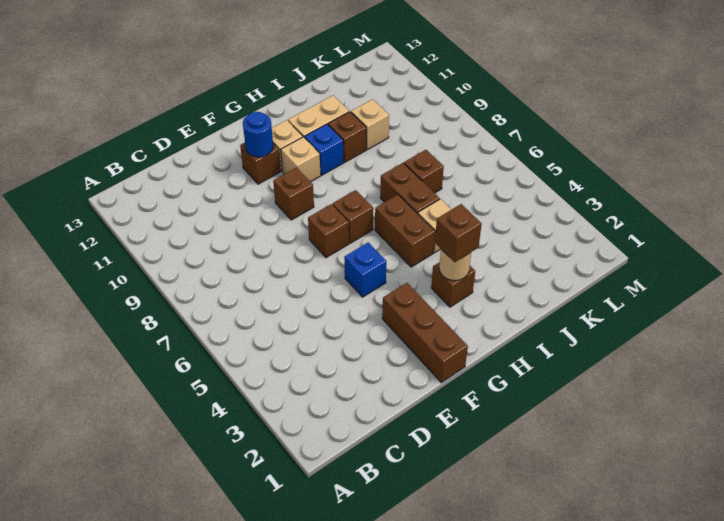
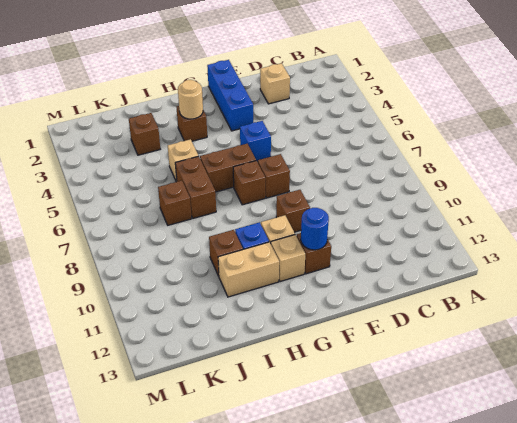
brown brick F1:F3 level 1 -> blue brick F1:F3 level 1
brown brick H3 level 3 -> brown brick J3 level 1
brown brick H5:H6 level 1 -> brown brick G6:H6 level 1
tan brick J10 level 1 -> tan brick D2 level 1

